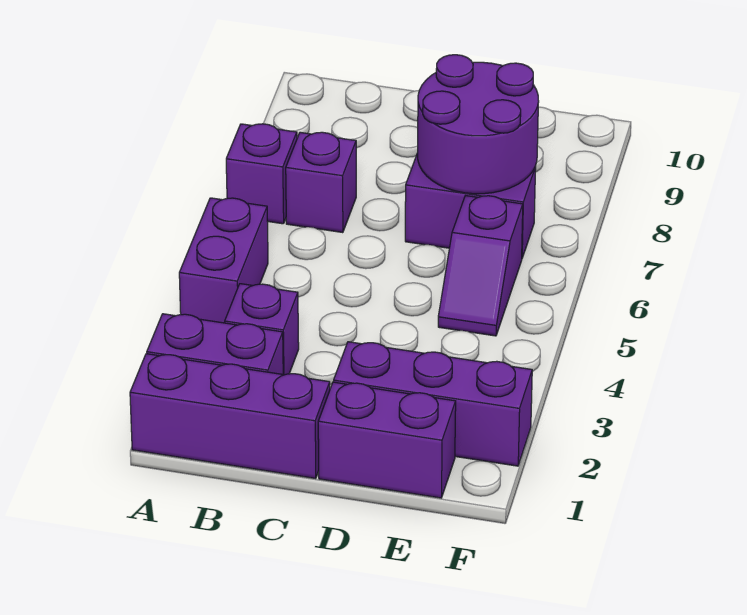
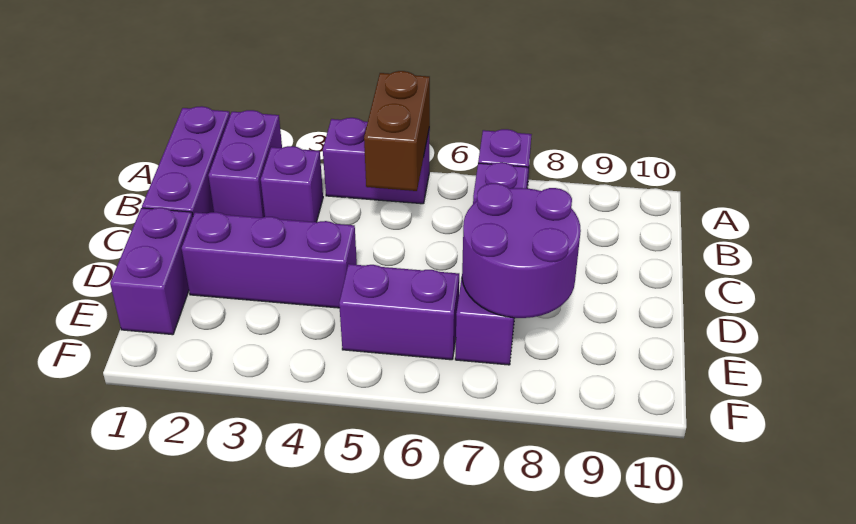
none -> brown brick A5:B5 level 2
purple brick D2:F2 level 1 -> purple brick D2:D4 level 1
purple slope E5:E6 level 1 top 6 -> purple brick E5:E6 level 1

